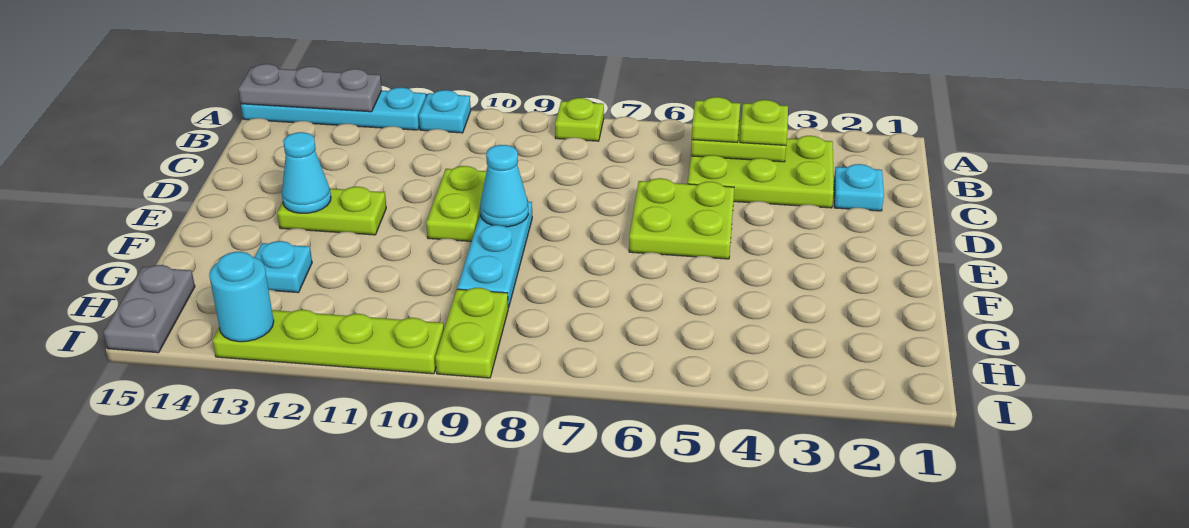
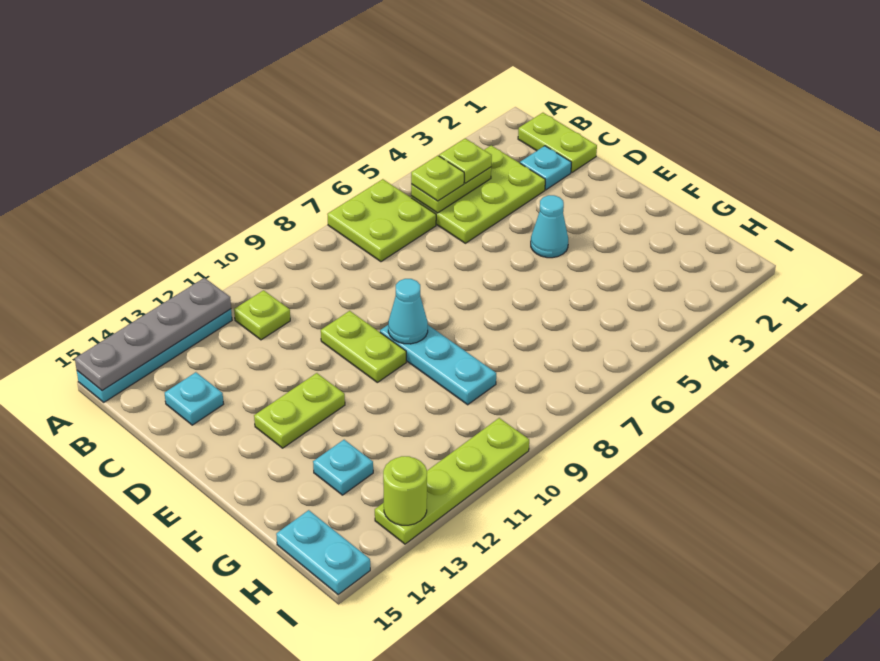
lime plate A8 level 1 -> lime plate B11 level 1
cyan plate A11 level 1 -> cyan plate C14 level 1
grey plate A13:A15 level 2 -> grey plate A12:A15 level 2
lime plate D5:E6 level 1 -> lime plate A6:B7 level 1
cyan cone E13 level 2 -> cyan cone E4 level 1
lime plate H9:I9 level 1 -> lime plate B1:C1 level 1
grey plate H15:I15 level 1 -> cyan plate H15:I15 level 1
cyan round brick I13 level 2 -> lime round brick I13 level 2

